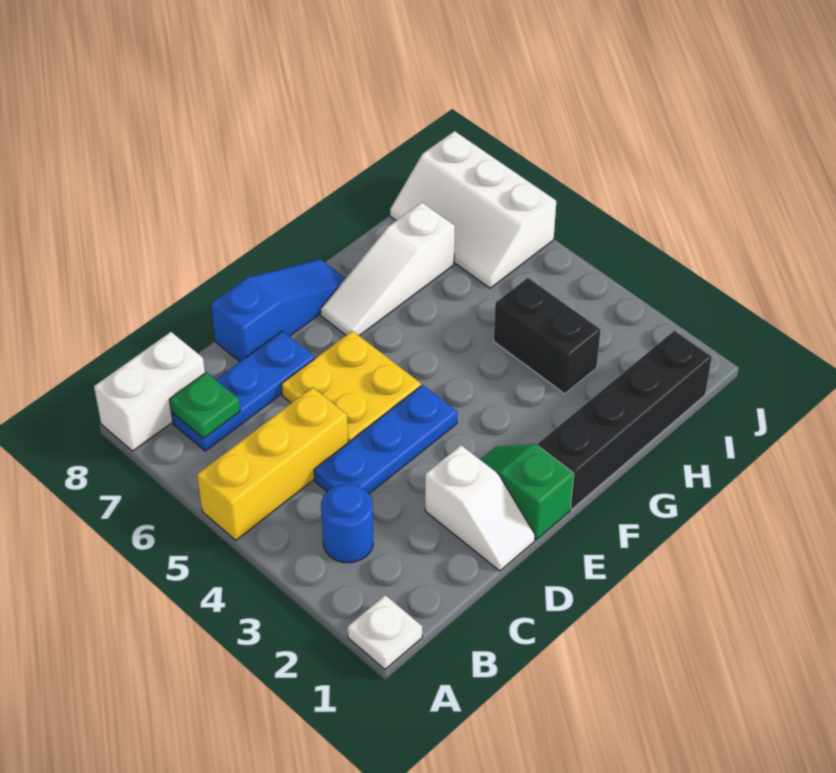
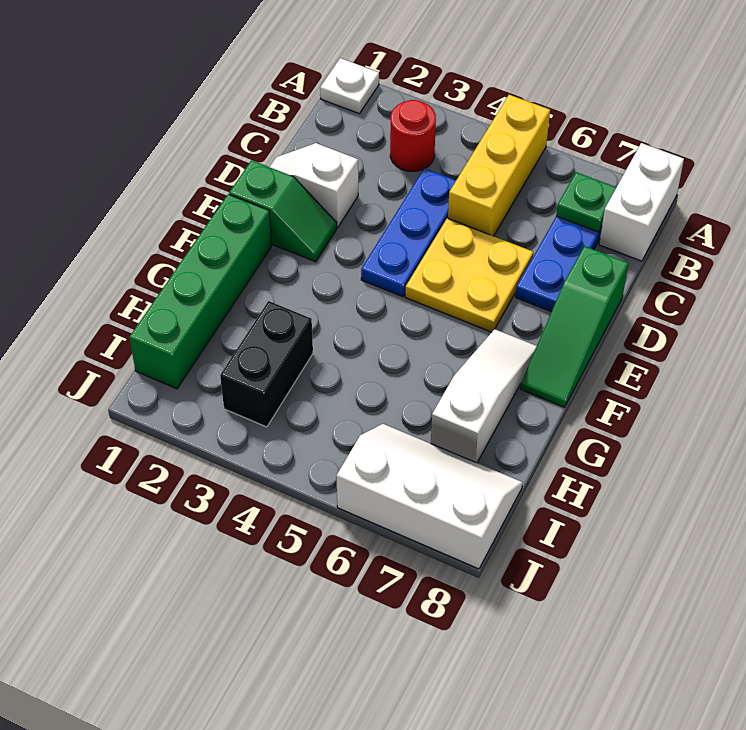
blue round brick B3 level 1 -> red round brick B3 level 1
blue slope D8:F8 level 1 top D -> green slope D8:F8 level 1 top D
black brick F1:I1 level 1 -> green brick F1:I1 level 1
black brick H3:H4 level 1 -> black brick H3:I3 level 1

